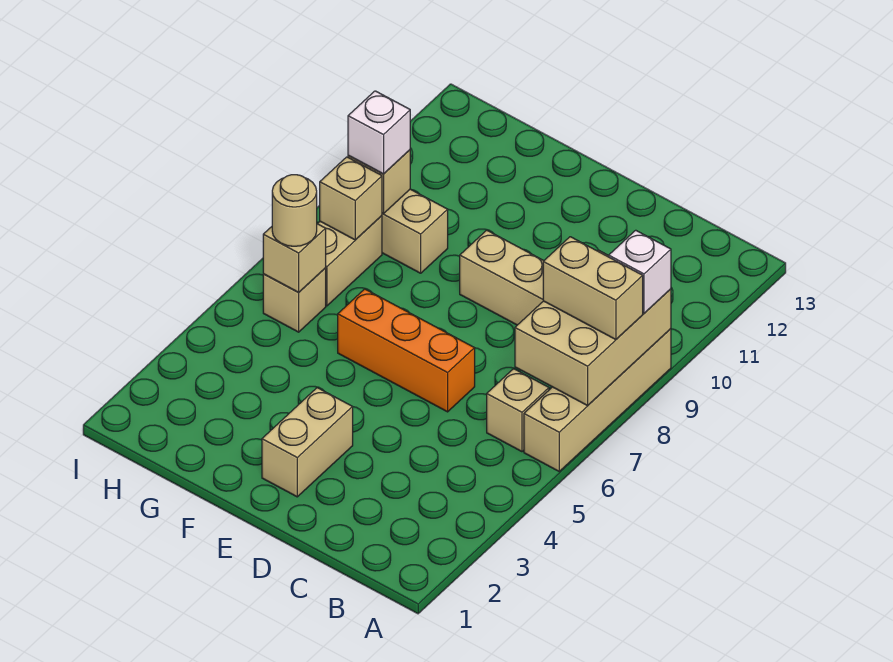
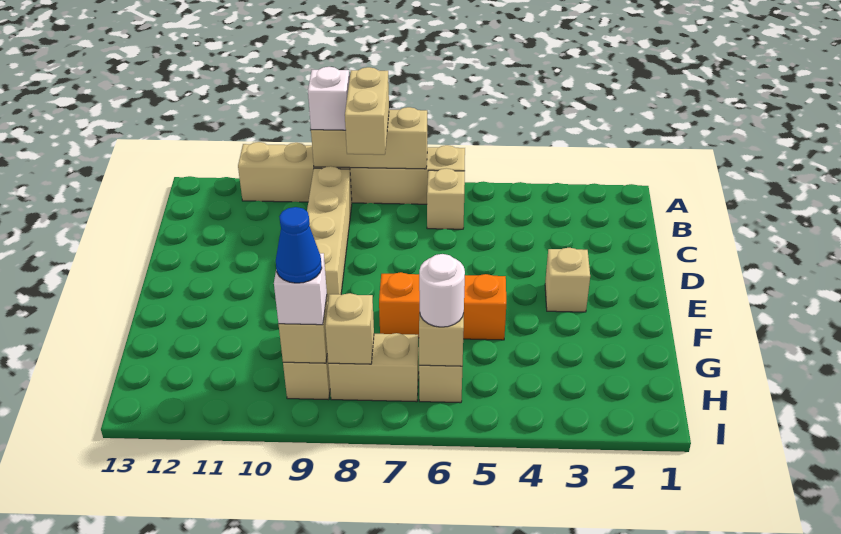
tan brick A6:A9 level 1 -> tan brick A6:A11 level 1
tan brick A7:B9 level 2 -> tan brick A7:A9 level 2
orange brick D6:F6 level 1 -> orange brick F5:F7 level 1
tan brick E2:E3 level 1 -> tan brick E3 level 1
tan round brick H6 level 3 -> white round brick H6 level 3
none -> blue cone H9 level 4

